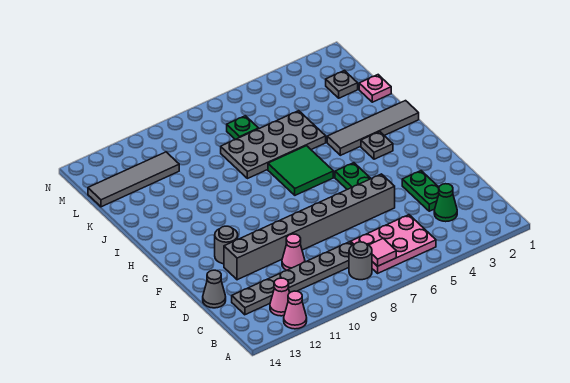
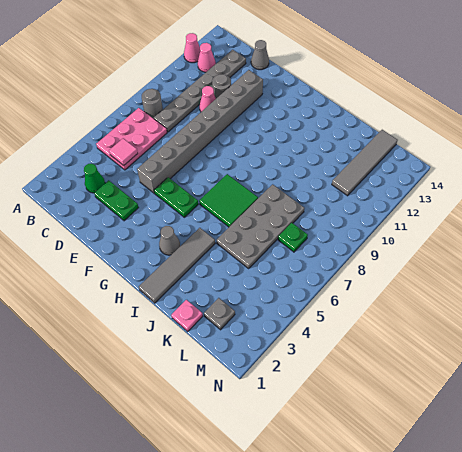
pink tile B7 level 2 -> pink tile C5 level 2
grey round brick F12 level 1 -> grey round brick D11 level 1
grey plate H3 level 1 -> grey cone H3 level 1

